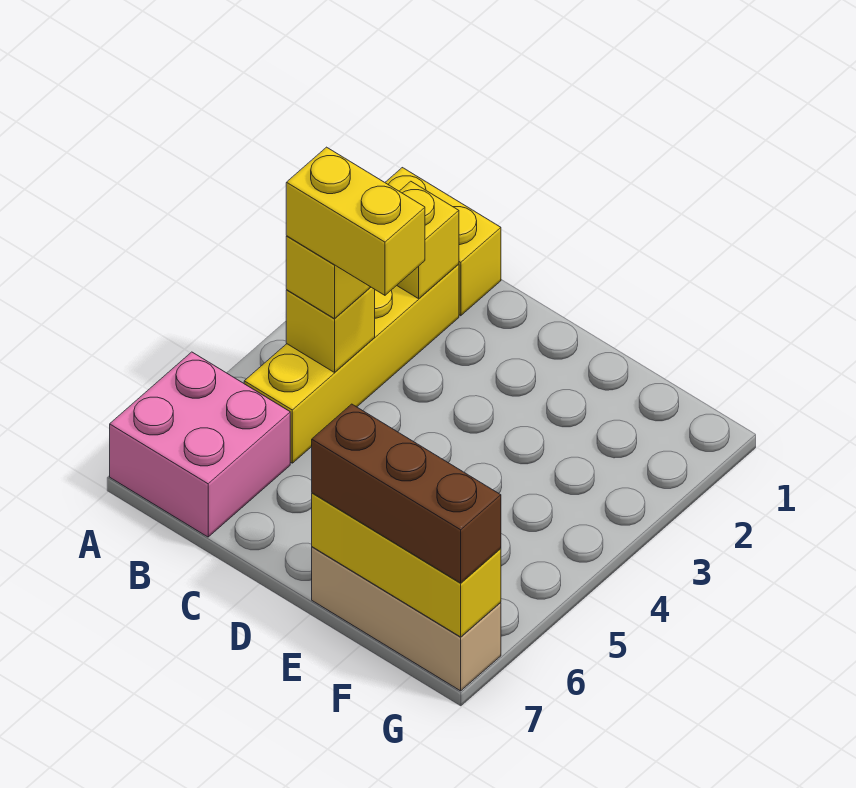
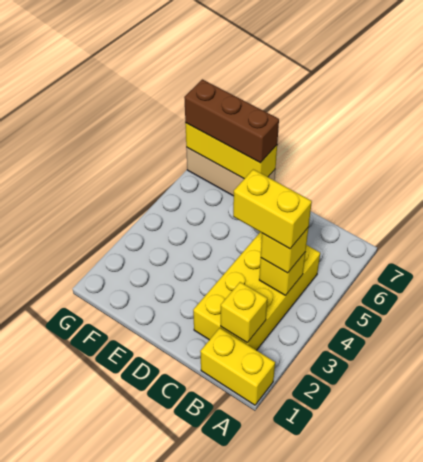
pink brick A6:B7 level 1 -> none
yellow brick B2:B5 level 1 -> yellow brick B2:C5 level 1

